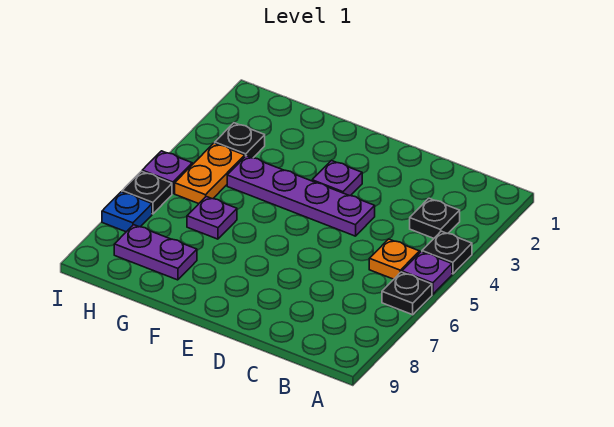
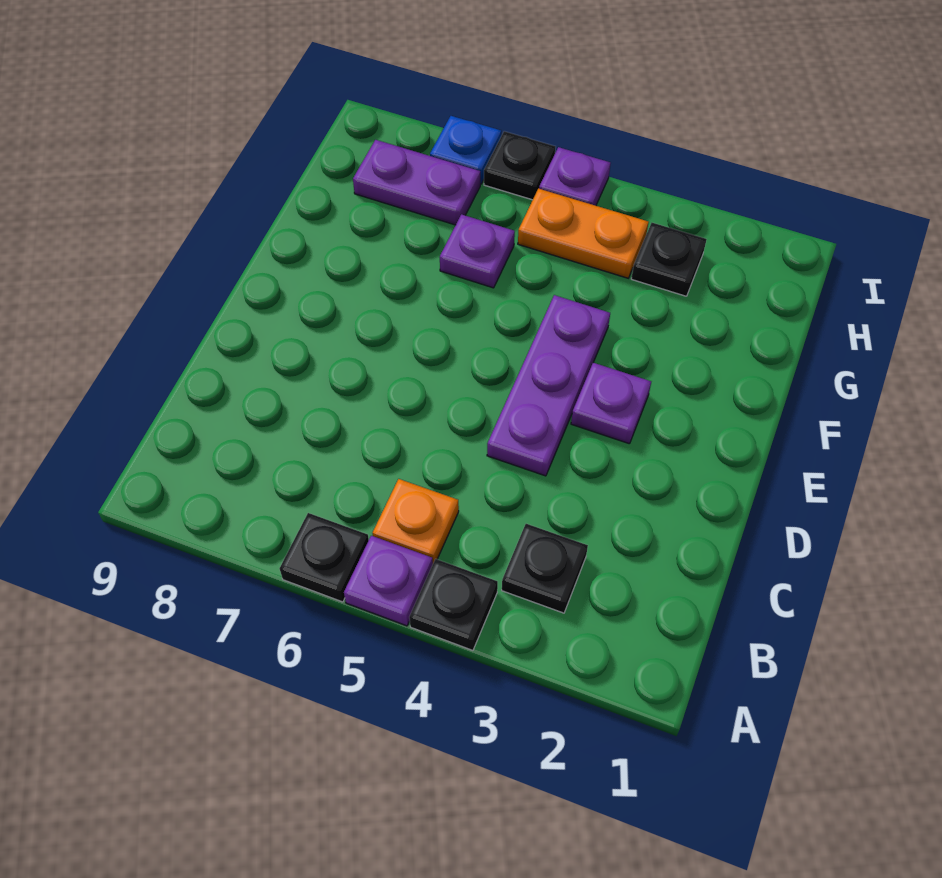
purple plate D4:G4 level 1 -> purple plate D4:F4 level 1
purple plate G8:H8 level 1 -> purple plate H7:H8 level 1

